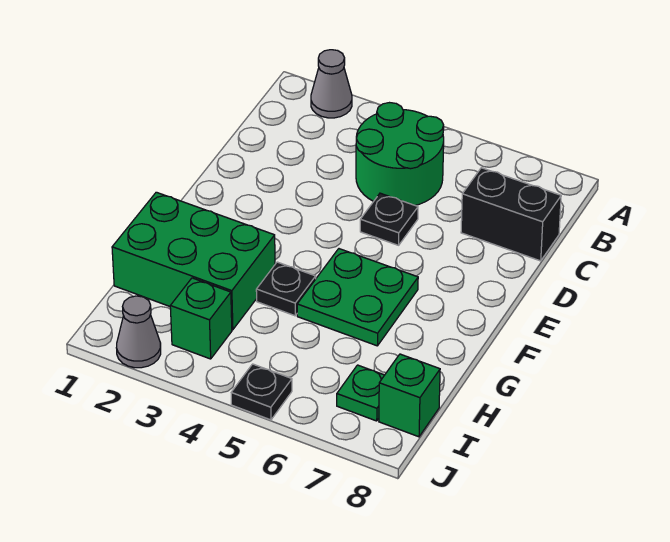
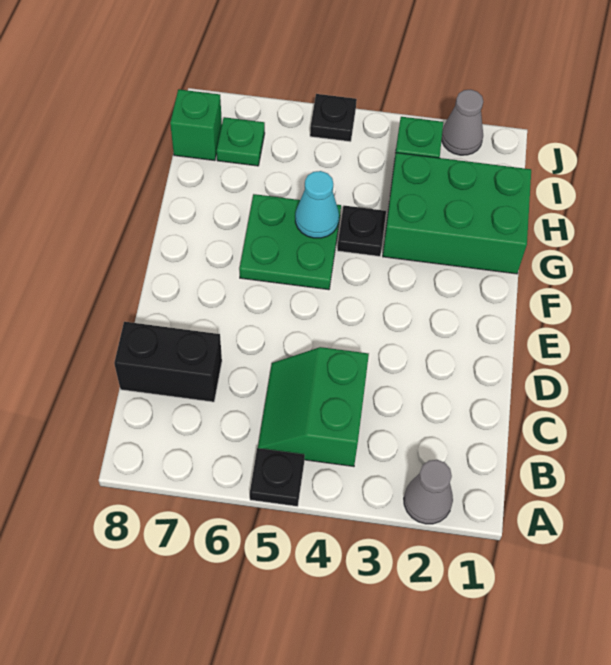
green round brick B4:C5 level 1 -> green slope B4:C5 level 1 top 4
black plate D5 level 1 -> black plate A5 level 1
none -> cyan cone G5 level 2

